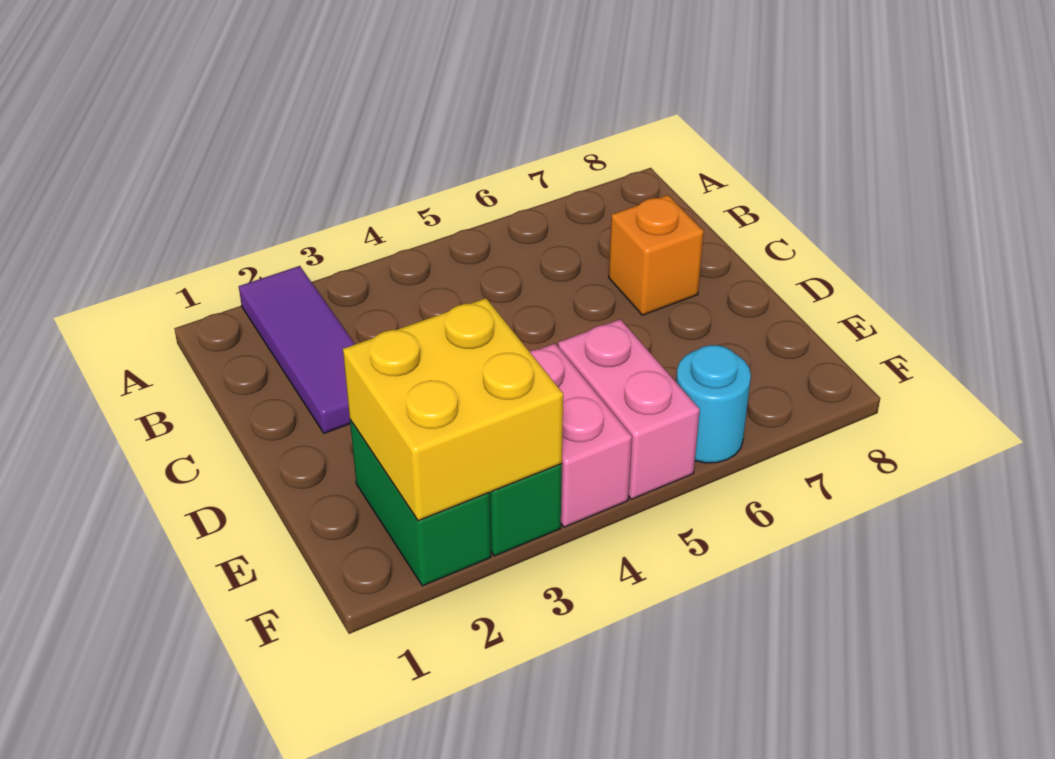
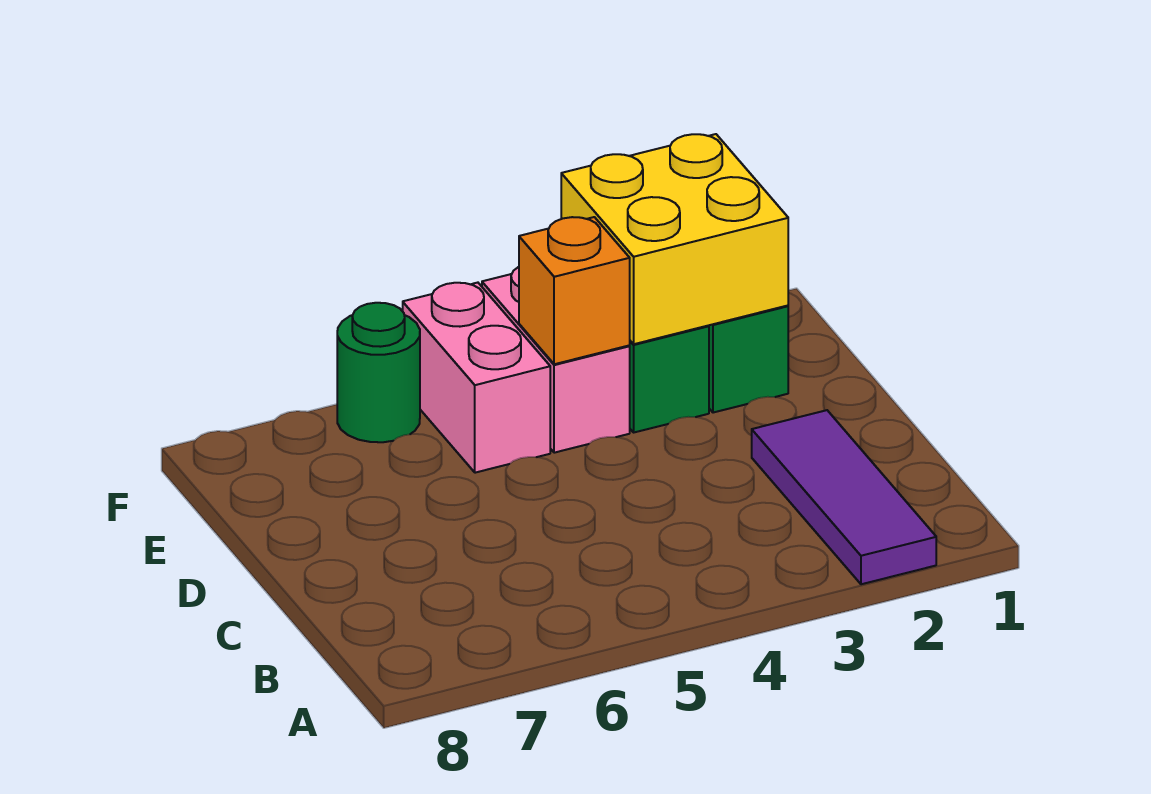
orange brick C7 level 1 -> orange brick E4 level 2
cyan round brick F6 level 1 -> green round brick F6 level 1

